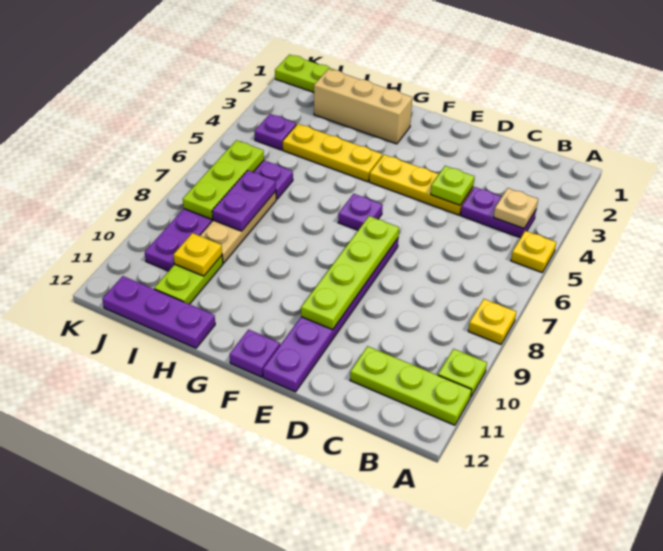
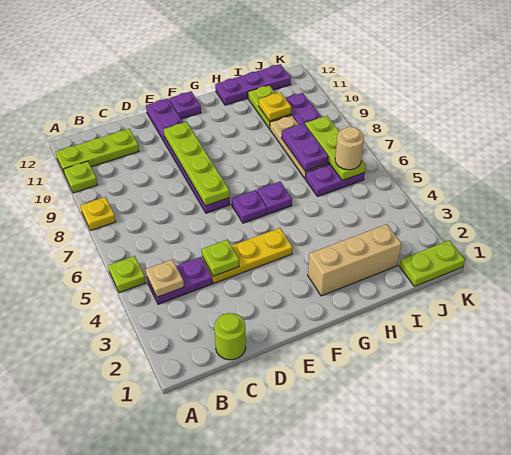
yellow plate A5 level 1 -> lime plate A5 level 1
none -> lime round brick C1 level 1
yellow plate G4:I4 level 1 -> none
purple plate J4 level 1 -> purple plate G6 level 1
none -> tan round brick J6 level 3

